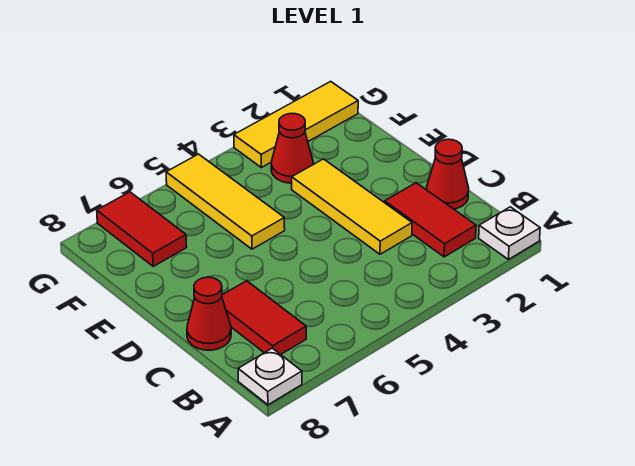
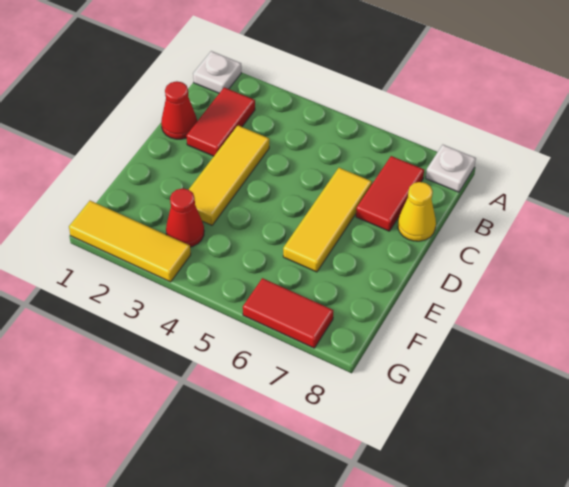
red cone C8 level 1 -> yellow cone C8 level 1
yellow tile E5:G5 level 1 -> yellow tile C6:E6 level 1
red tile F7:G7 level 1 -> red tile G6:G7 level 1

